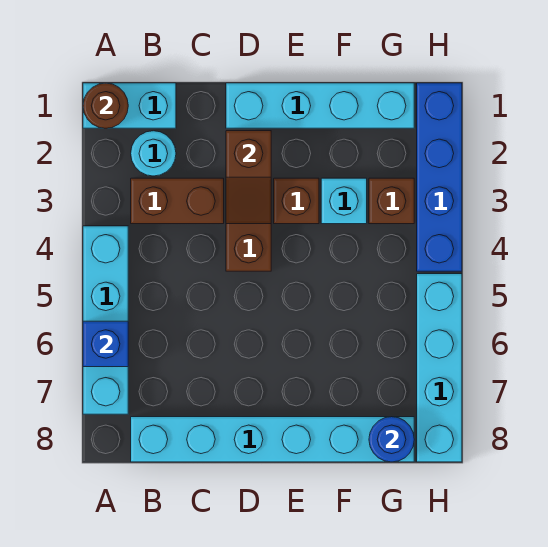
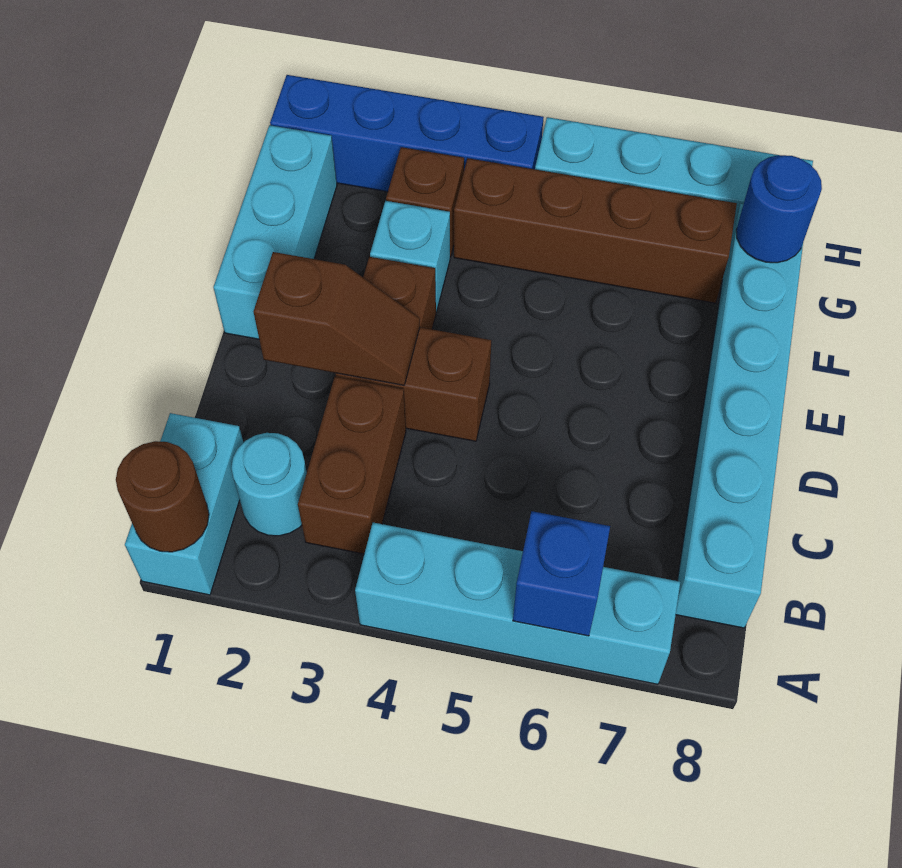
cyan brick D1:G1 level 1 -> cyan brick E1:G1 level 1
none -> brown brick G4:G7 level 1

